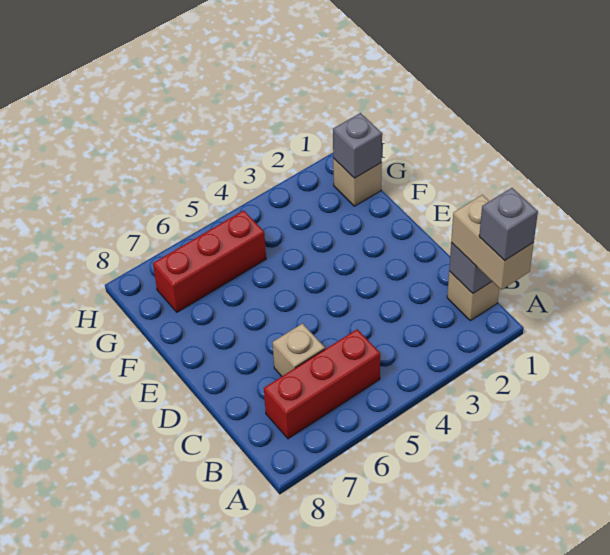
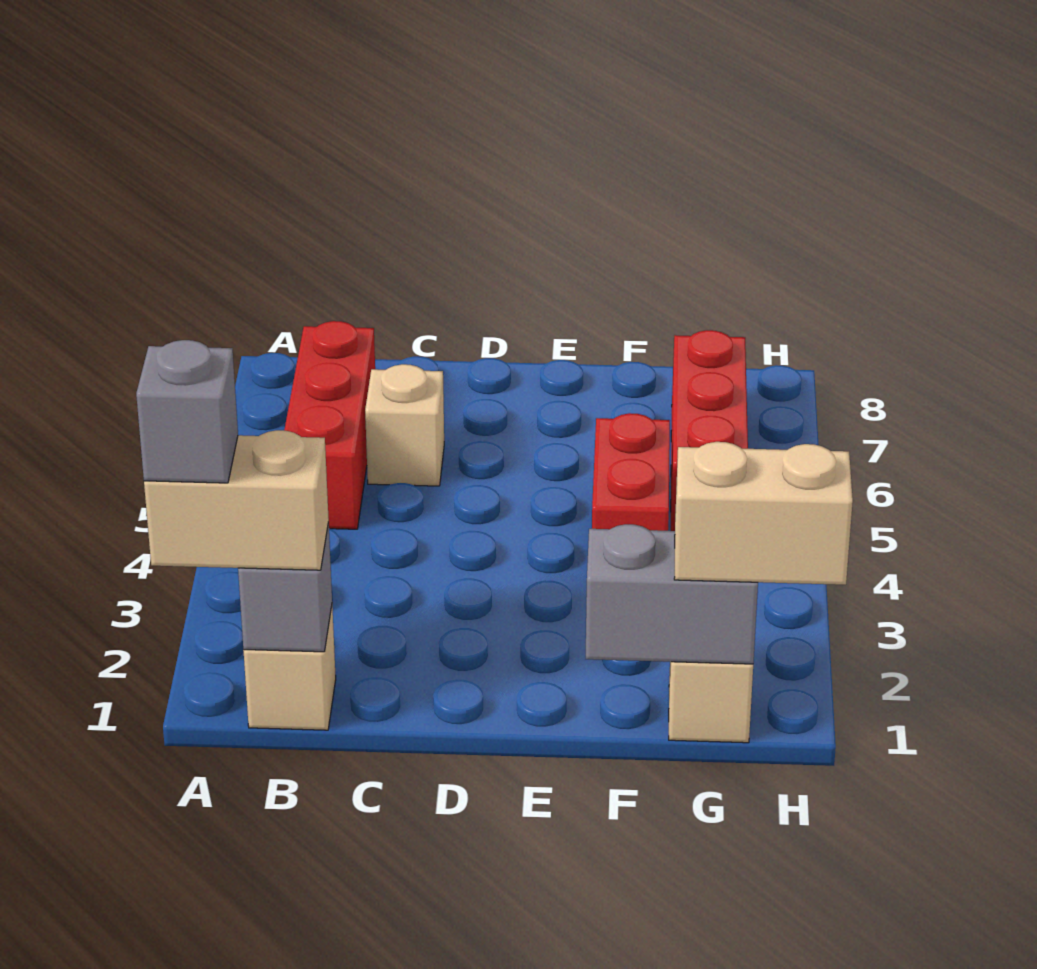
none -> red brick F4:F5 level 1
grey brick G1 level 2 -> grey brick F1:G1 level 2
none -> tan brick G1:H1 level 3

